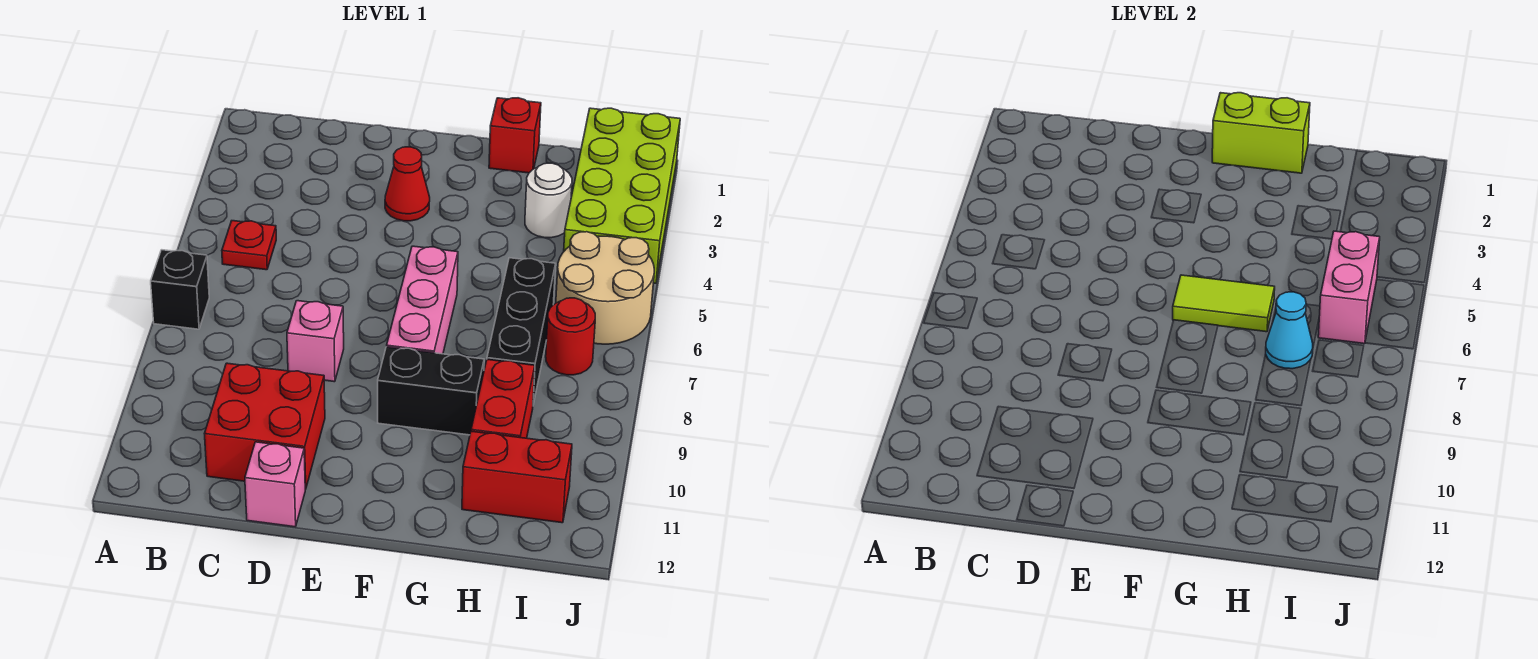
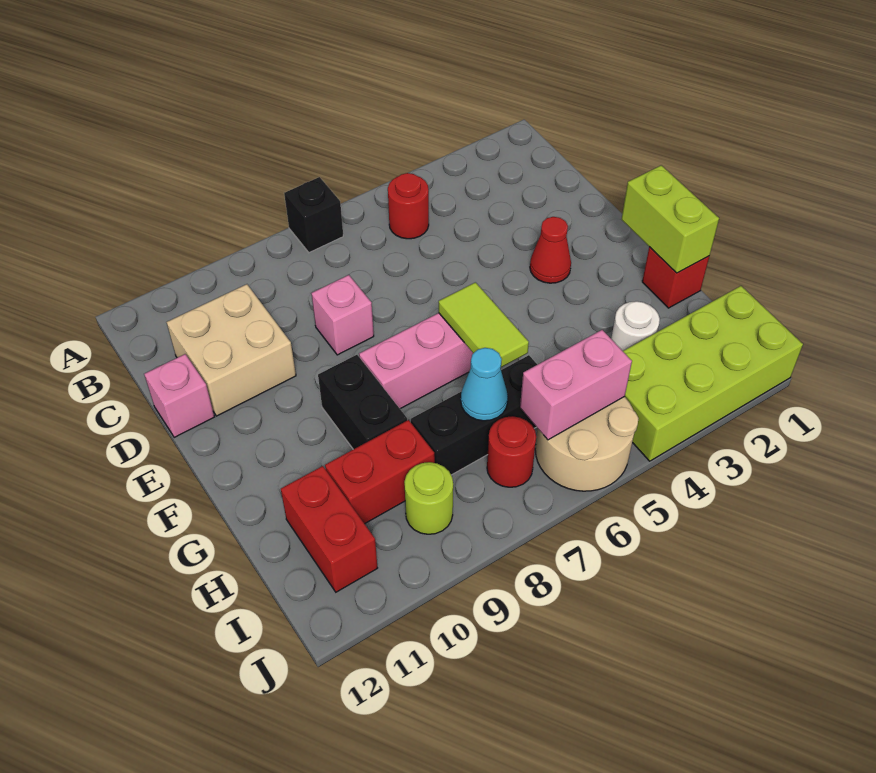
red plate B5 level 1 -> red round brick B5 level 1
red brick C10:D11 level 1 -> tan brick C10:D11 level 1
none -> lime round brick I9 level 1

